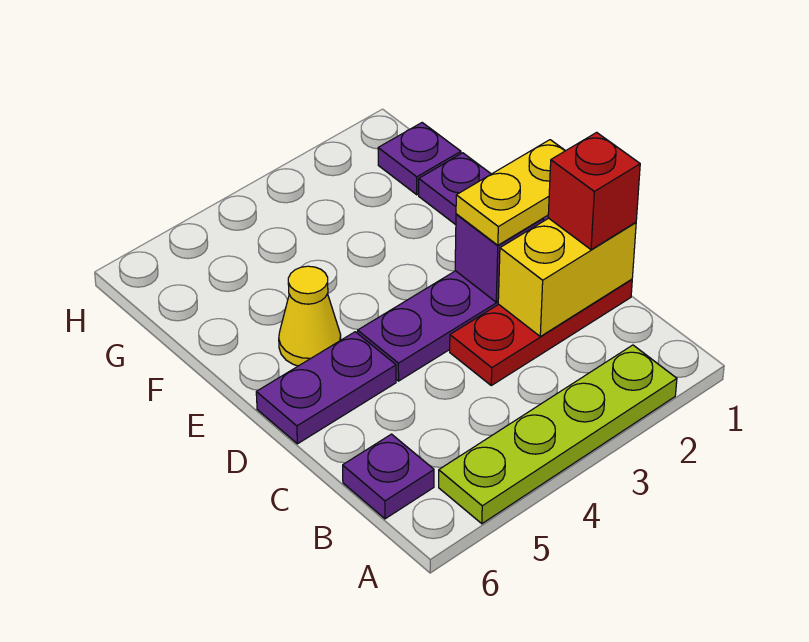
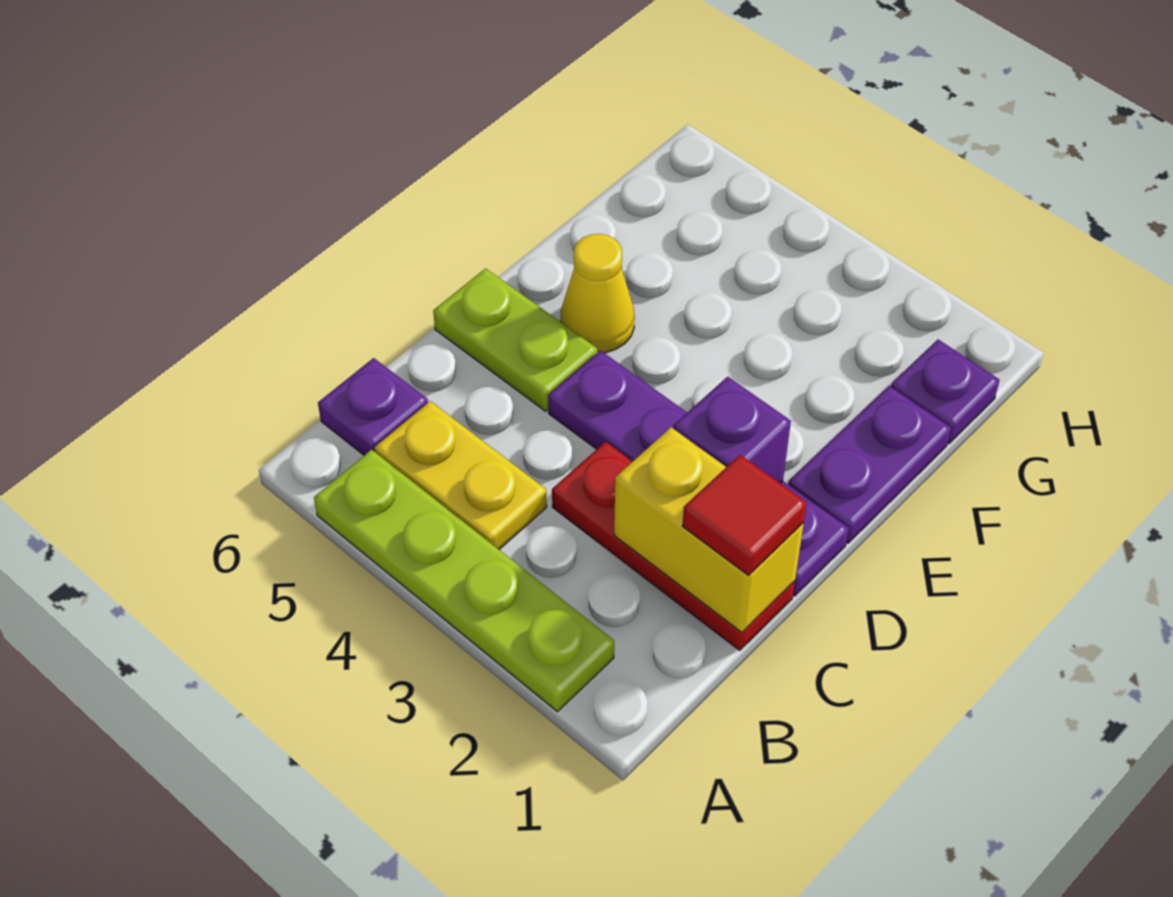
red brick C1 level 3 -> red tile C1 level 3
yellow plate D1:D2 level 3 -> yellow plate B4:B5 level 1
purple plate D5:D6 level 1 -> lime plate D5:D6 level 1

